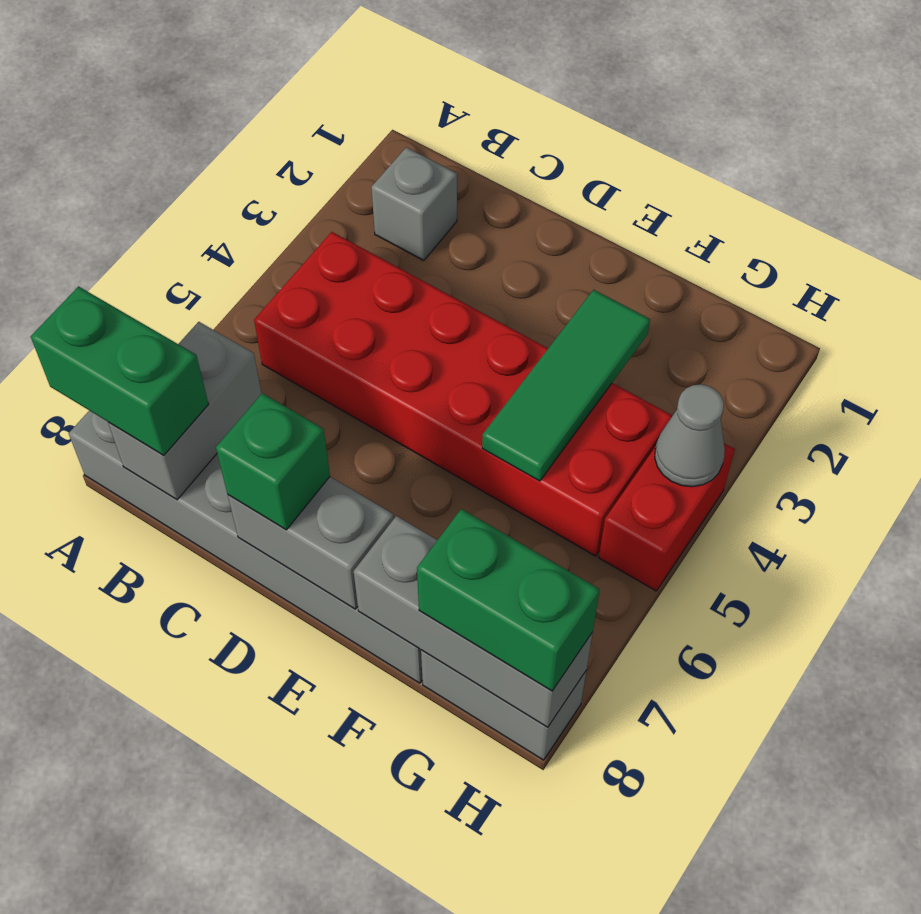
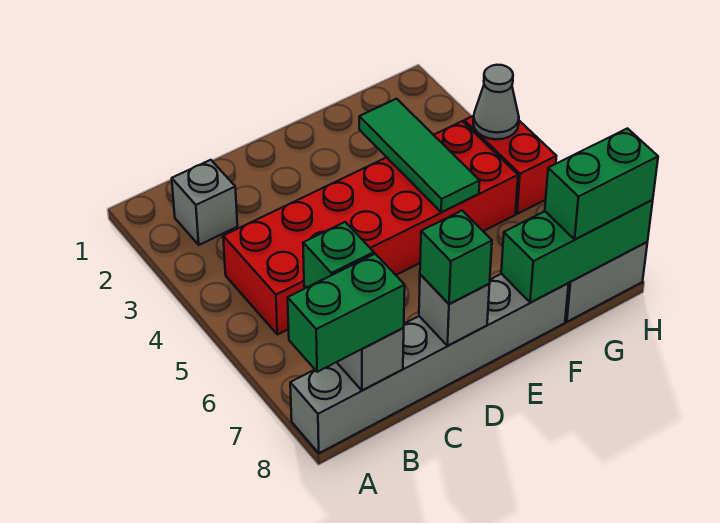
none -> green brick B7 level 3
grey brick D8:E8 level 2 -> grey brick D8 level 2
grey brick F8:H8 level 2 -> green brick F8:H8 level 2

